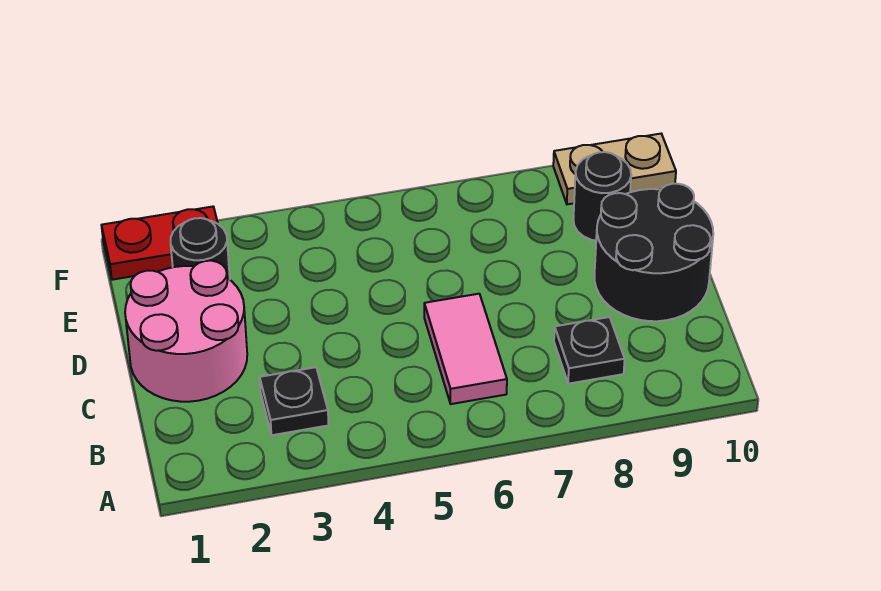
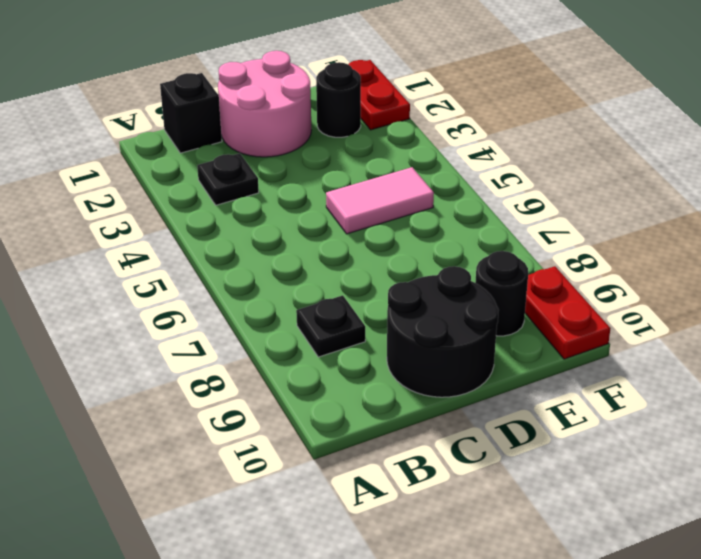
none -> black brick B1 level 1
pink tile B6:C6 level 1 -> pink tile D5:E5 level 1
tan plate F9:F10 level 1 -> red plate F9:F10 level 1

